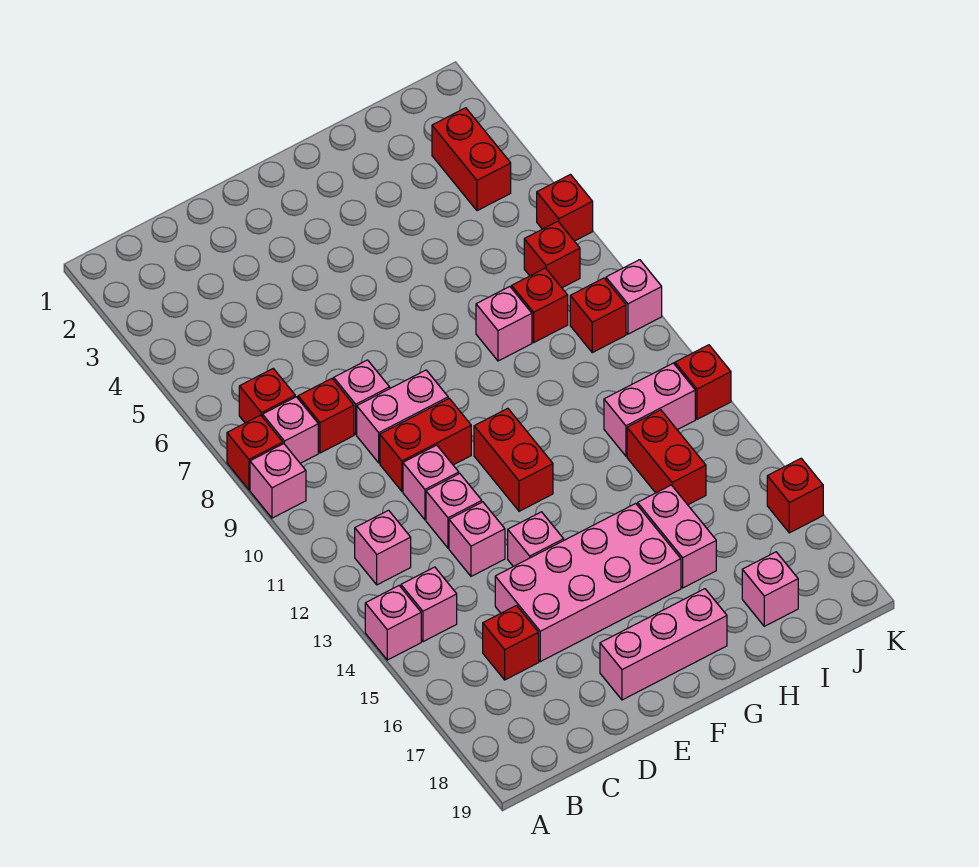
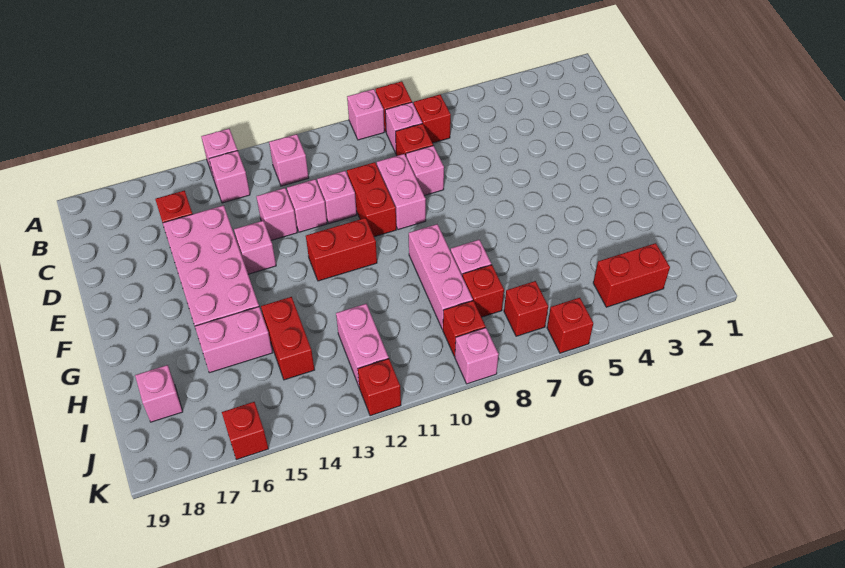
pink brick E18:G18 level 1 -> pink brick G9:I9 level 1
red brick I13:I14 level 1 -> red brick H14:I14 level 1

